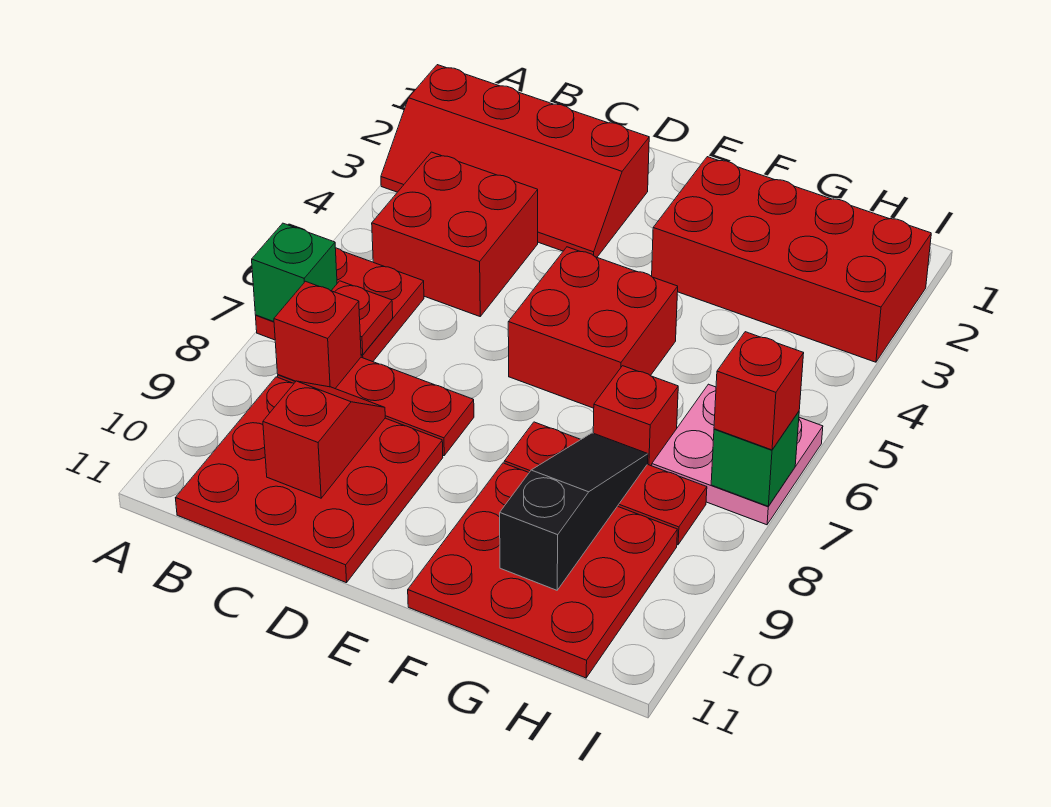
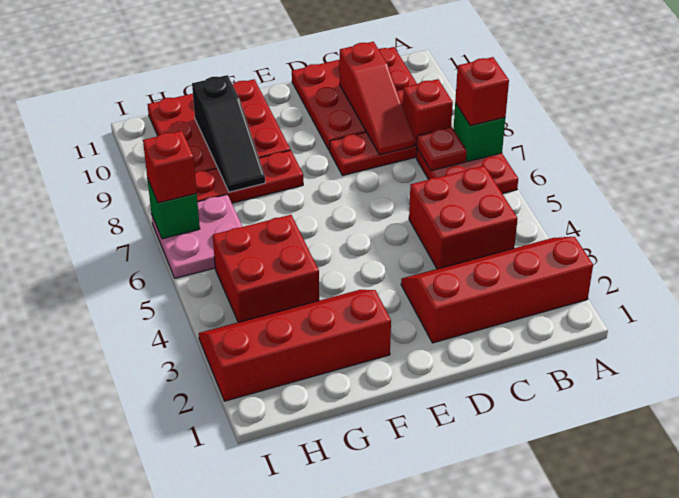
red slope C9:C10 level 2 top 10 -> red slope C8:C10 level 2 top 10
red brick E5:F6 level 1 -> red brick G4:H5 level 1
red brick F2:I3 level 1 -> red slope F2:I3 level 1 top 2
red brick G7 level 1 -> red brick A7 level 3

